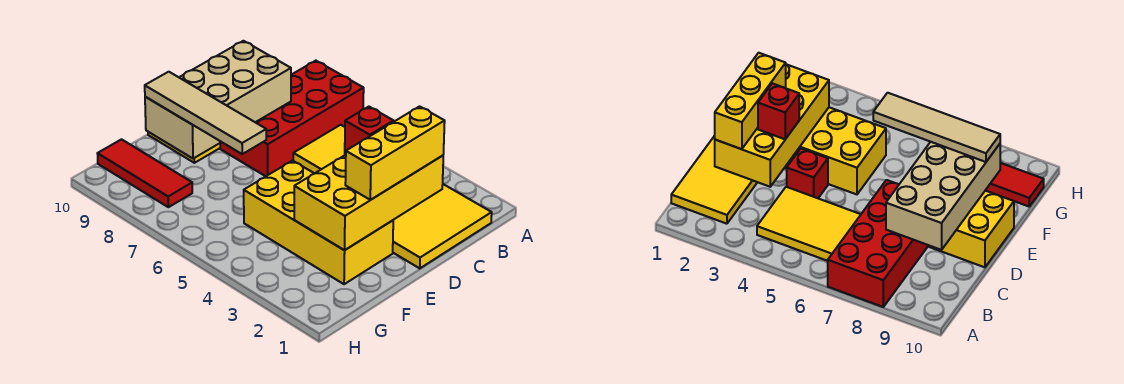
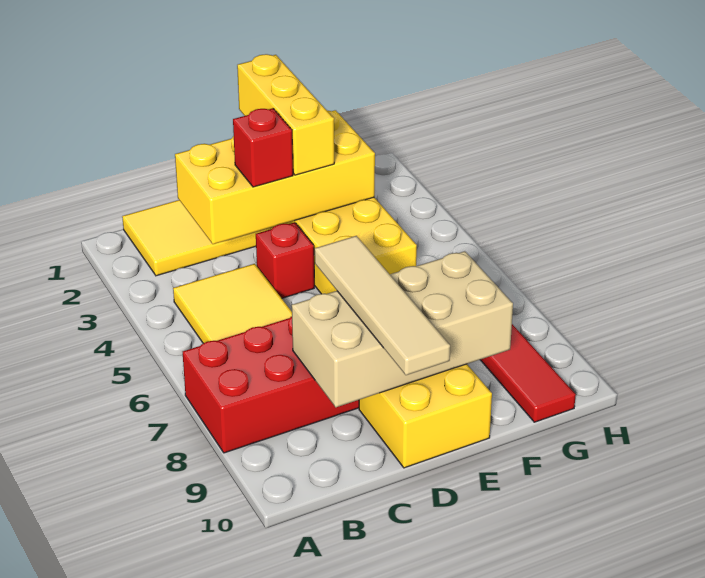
yellow brick C2:E2 level 3 -> yellow brick E1:E3 level 3
tan tile F6:F9 level 3 -> tan tile D7:D10 level 3

